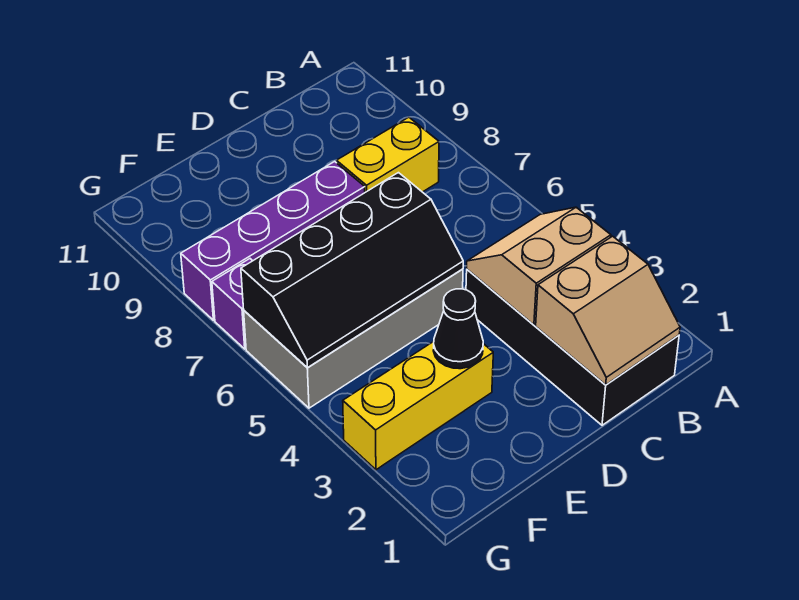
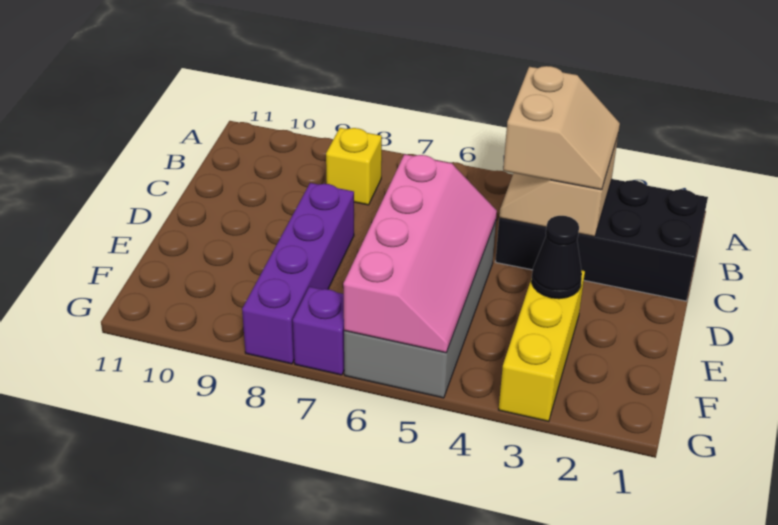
tan slope B1:C2 level 2 top 2 -> tan slope B3:C4 level 3 top 4
yellow brick B8:C8 level 1 -> yellow brick B8 level 1
black slope D5:G6 level 2 top 6 -> pink slope D5:G6 level 2 top 6

